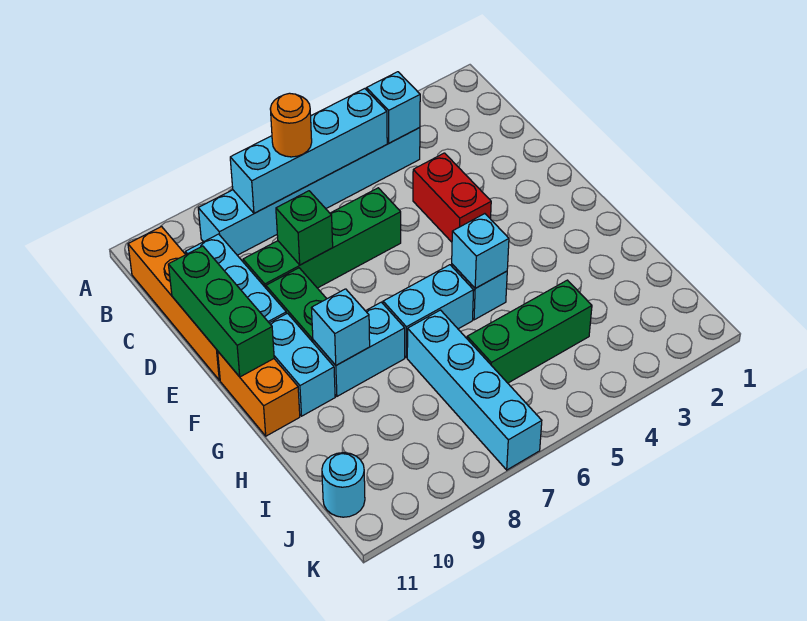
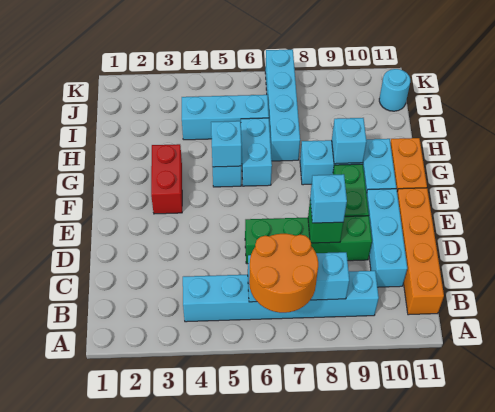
cyan brick B4 level 2 -> cyan brick D8 level 3
cyan brick B5:B8 level 2 -> cyan brick B6:B8 level 2
orange round brick B7 level 3 -> orange round brick A6:B7 level 3
red brick D4:E4 level 1 -> red brick F3:G3 level 1
green brick D11:F11 level 2 -> none
cyan brick G6:G7 level 1 -> cyan brick G6:H6 level 1
green brick I4:I6 level 1 -> cyan brick I4:I6 level 1

